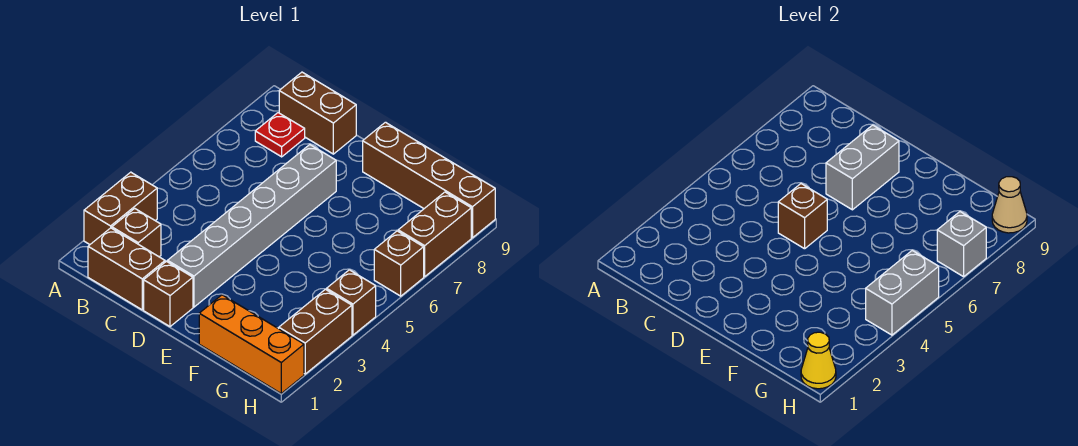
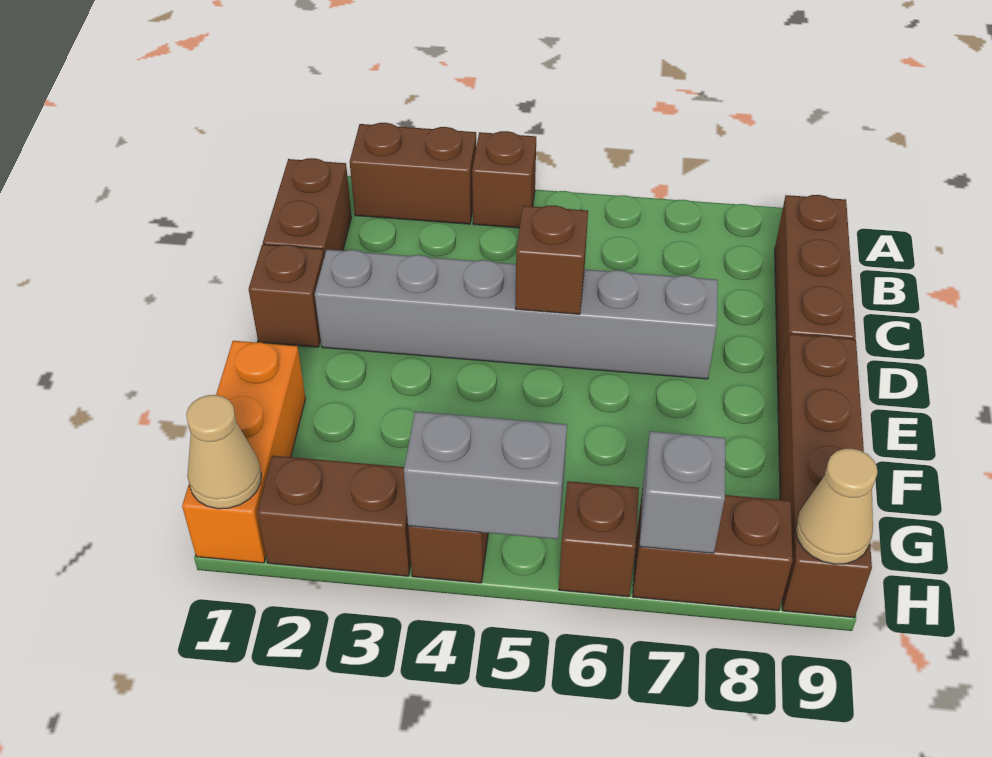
brown brick B2 level 1 -> brown brick A4 level 1
red plate B8 level 1 -> none
brown brick B9:C9 level 1 -> brown brick B9:D9 level 1
grey brick D7:D8 level 2 -> none
yellow cone H1 level 2 -> tan cone H1 level 2

